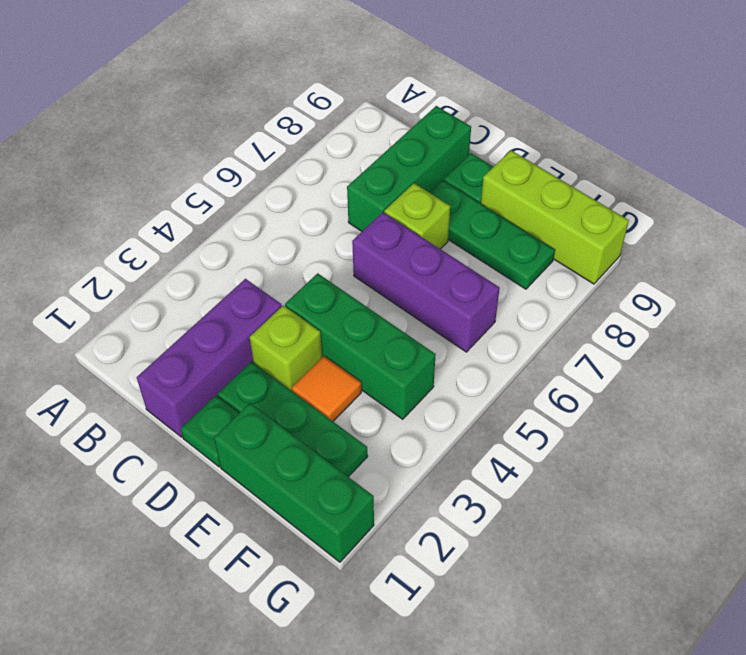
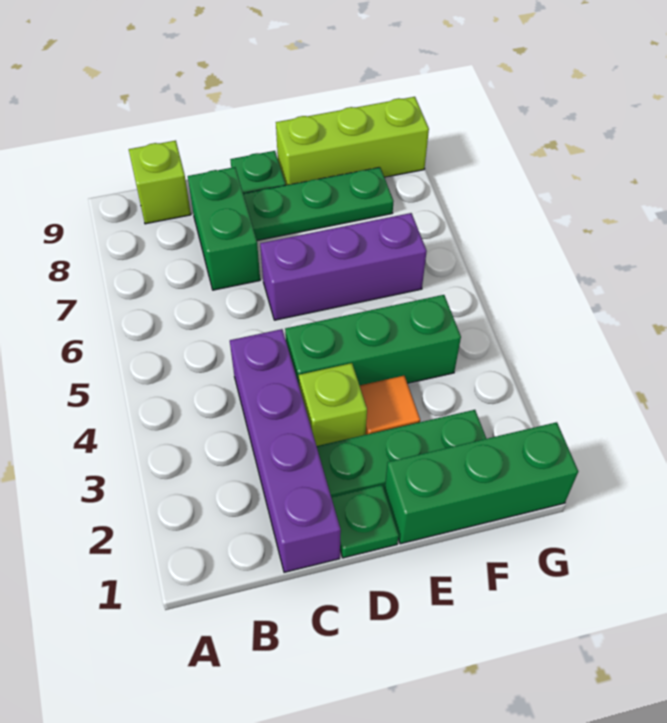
purple brick C1:C3 level 1 -> purple brick C1:C4 level 1
green brick C7:C9 level 1 -> green brick C7:C8 level 1
lime brick D7 level 1 -> lime brick B9 level 1

